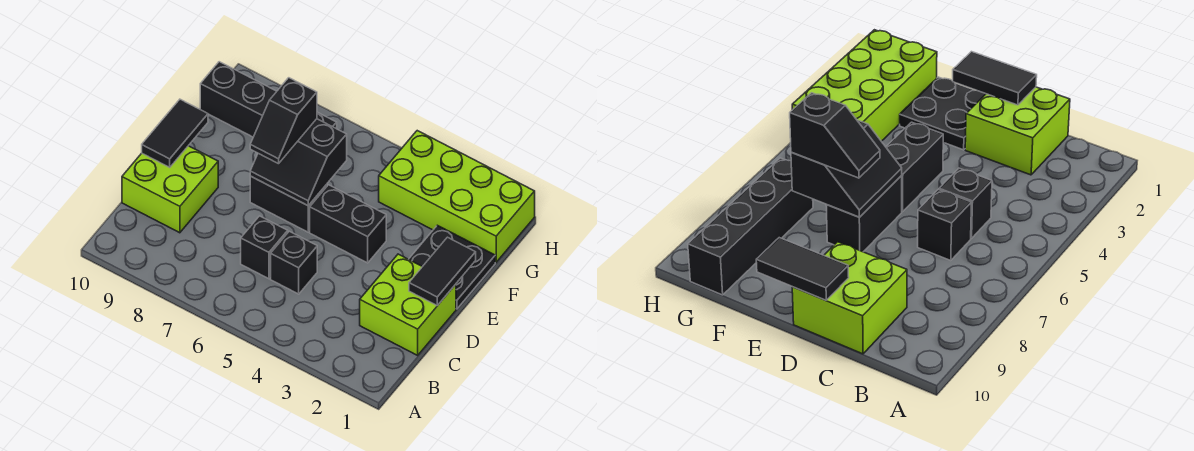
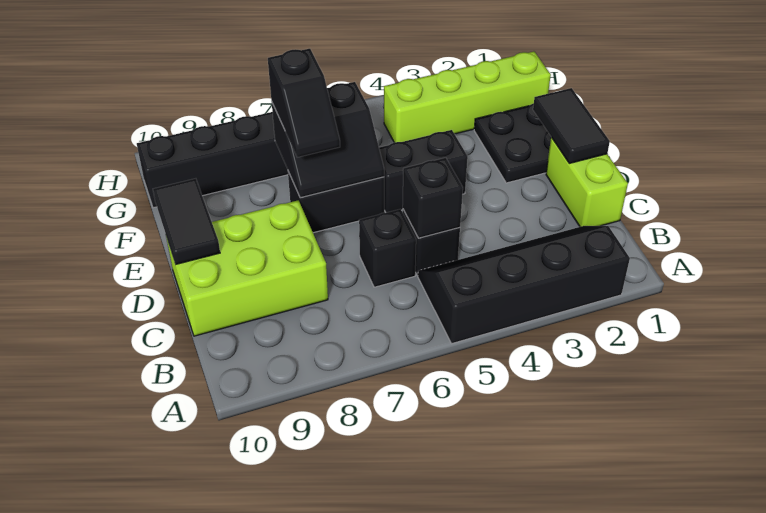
none -> black slope A2:B5 level 1 top A
lime brick C1:D2 level 1 -> lime brick C1:D1 level 1
none -> black brick C5 level 2
lime brick C9:D10 level 1 -> lime brick C8:D10 level 1
lime brick G1:H4 level 1 -> lime brick G1:G4 level 1

